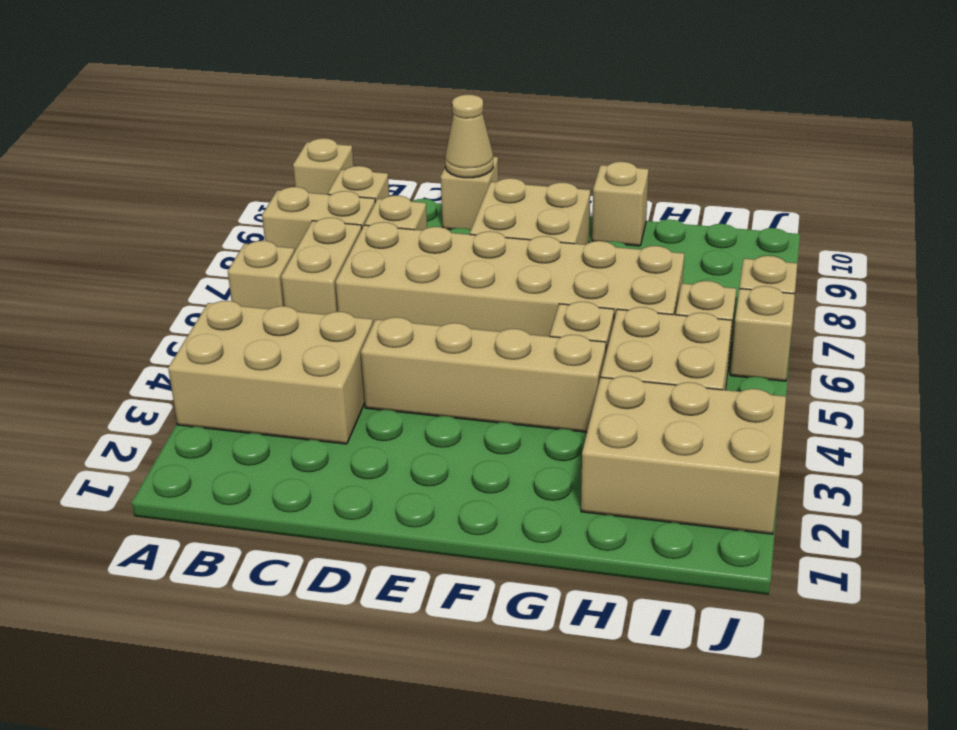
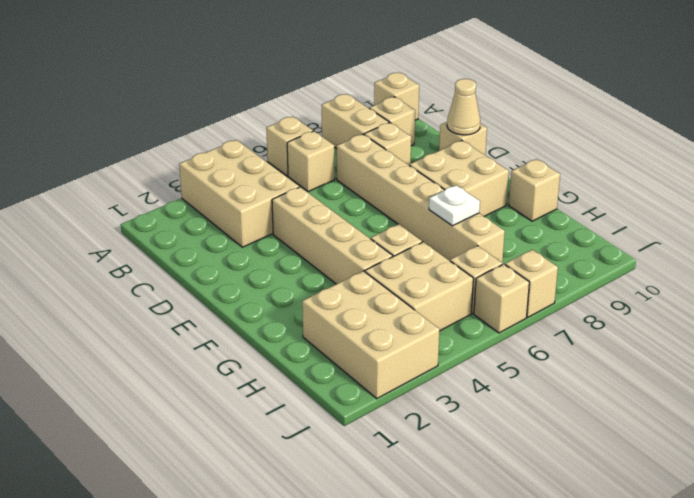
tan brick B6:B7 level 1 -> tan brick B6 level 1
tan brick C6:H7 level 1 -> tan brick C7:H7 level 1
none -> white plate G7 level 2

